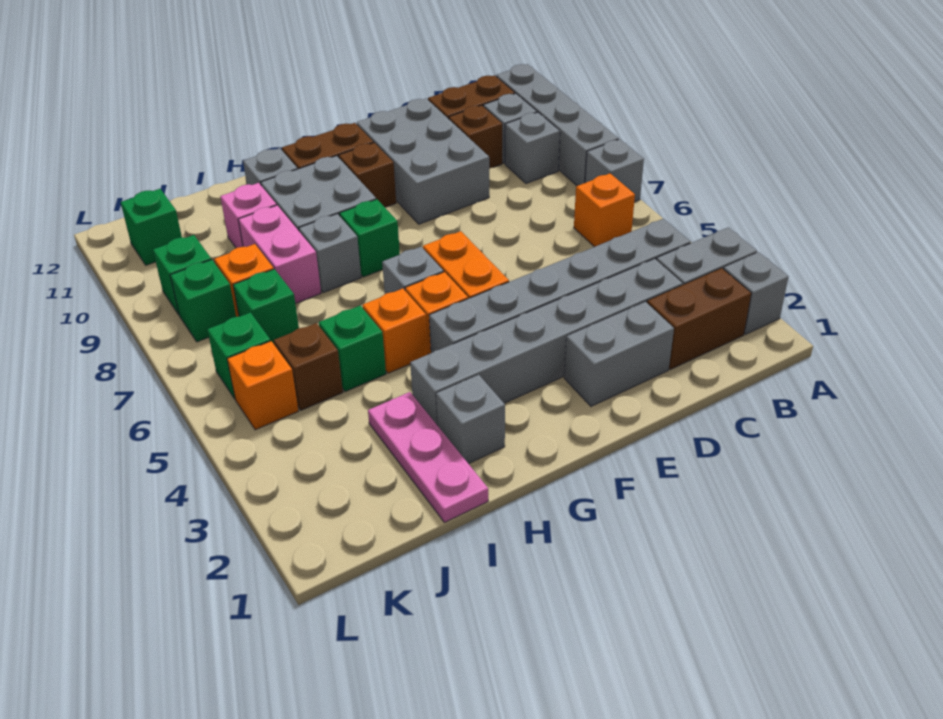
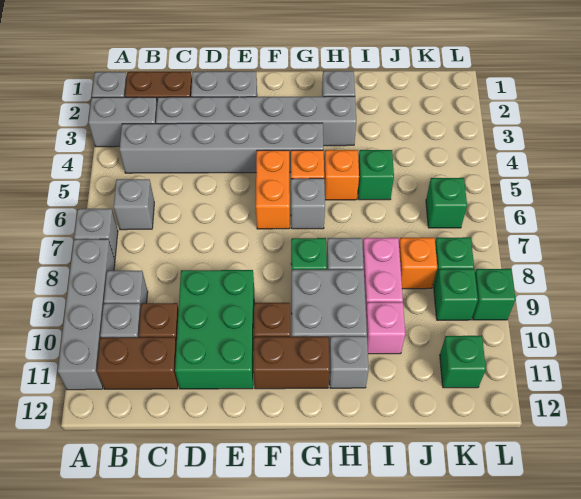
orange brick B6 level 1 -> grey brick B6 level 1
grey brick D9:E11 level 1 -> green brick D9:E11 level 1
pink plate I1:I3 level 1 -> none
brown brick J5 level 1 -> none
green brick J7 level 1 -> green brick L9 level 1
orange brick K5 level 1 -> none

